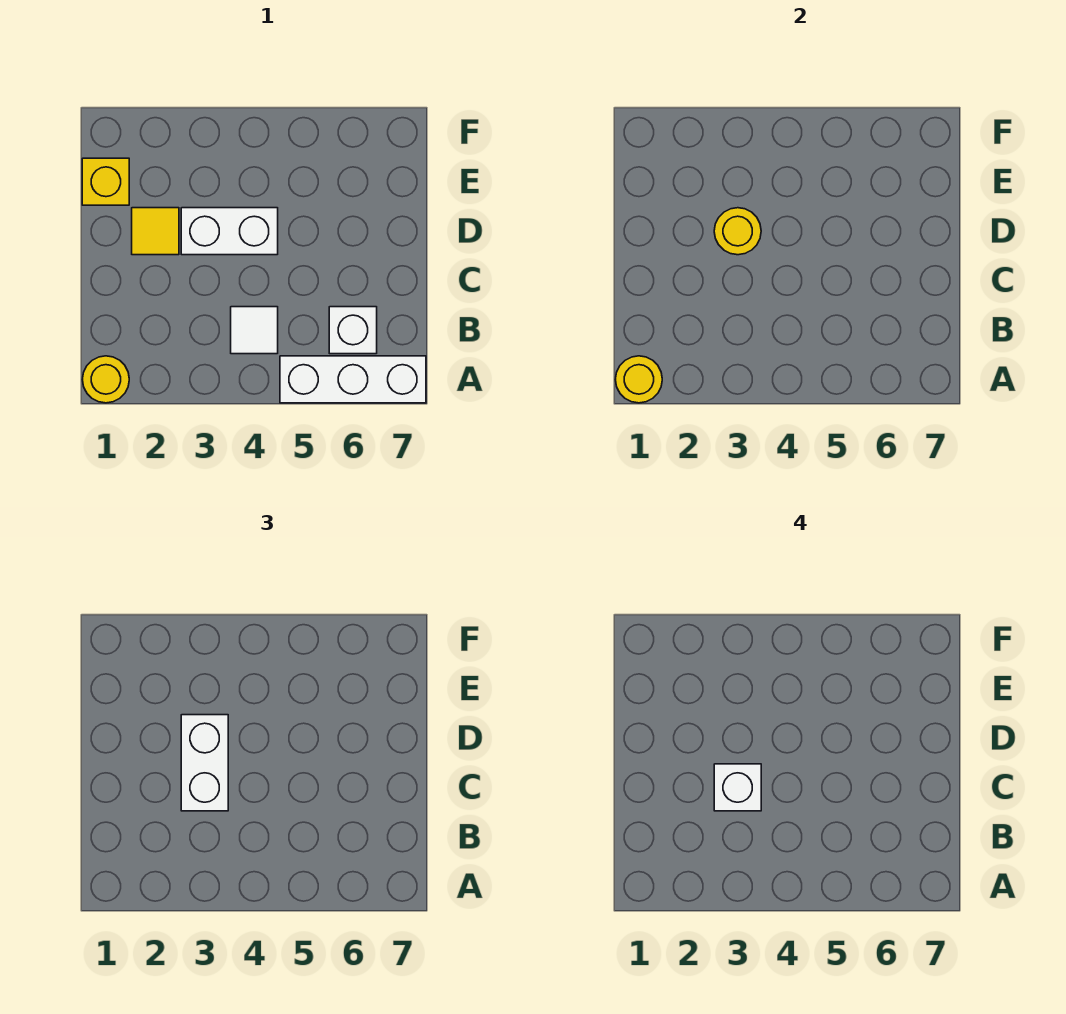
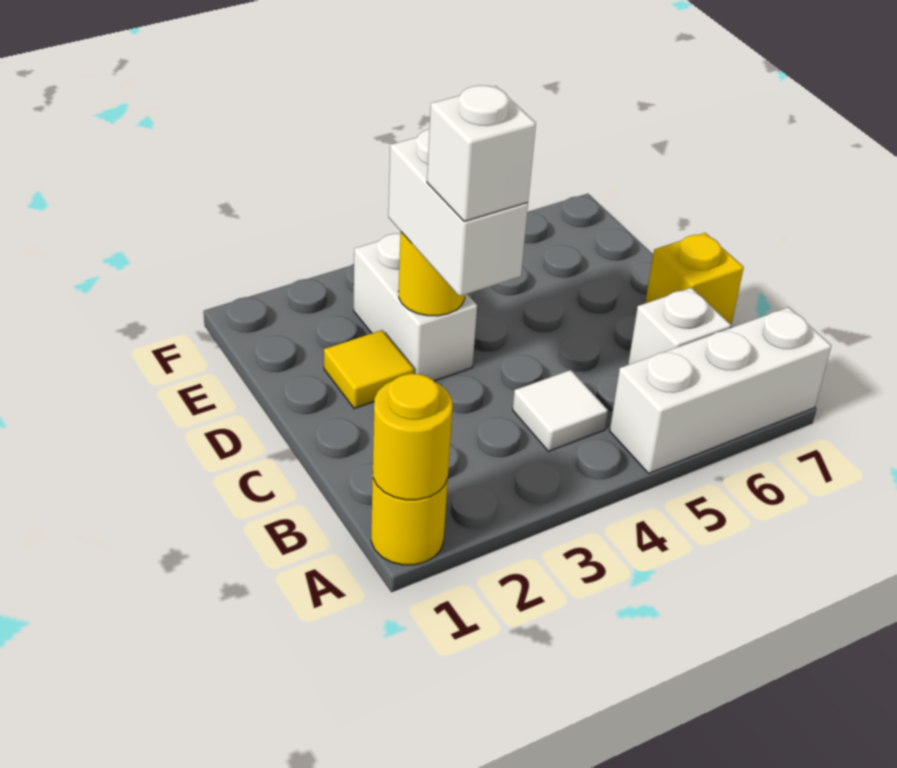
white brick D3:D4 level 1 -> white brick D3:E3 level 1
yellow brick E1 level 1 -> yellow brick C7 level 1

